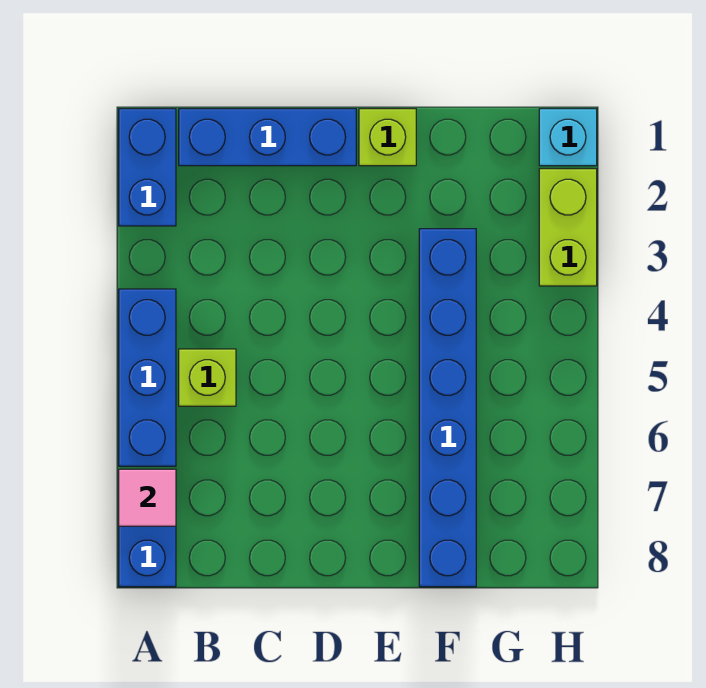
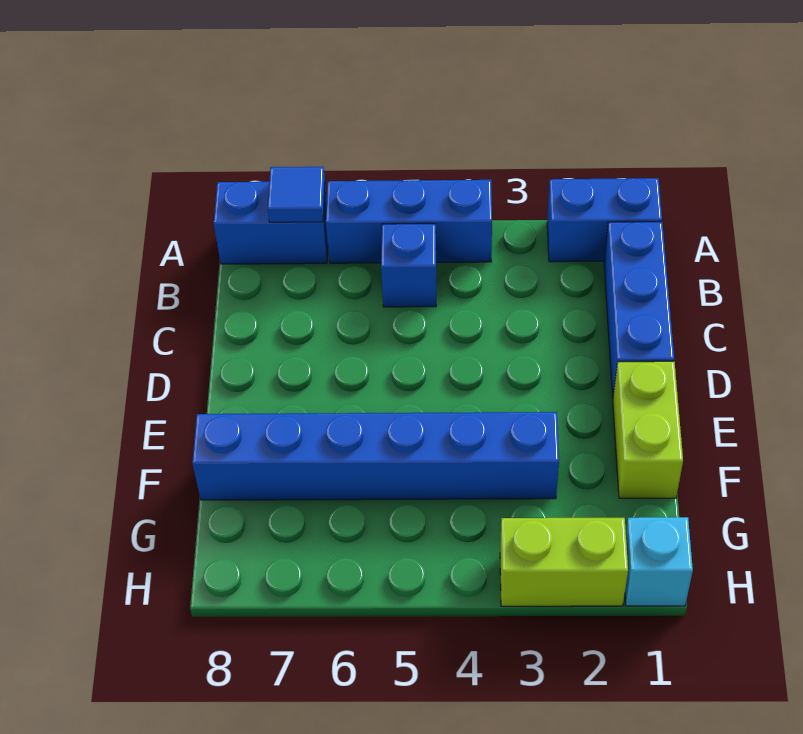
pink tile A7 level 2 -> blue tile A7 level 2
lime brick B5 level 1 -> blue brick B5 level 1
lime brick E1 level 1 -> lime brick E1:F1 level 1

